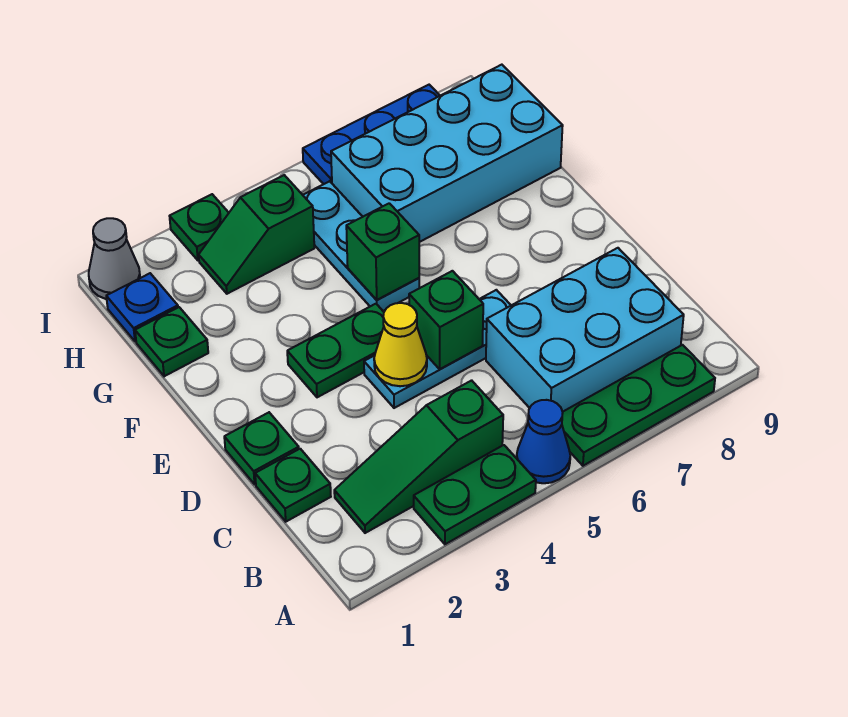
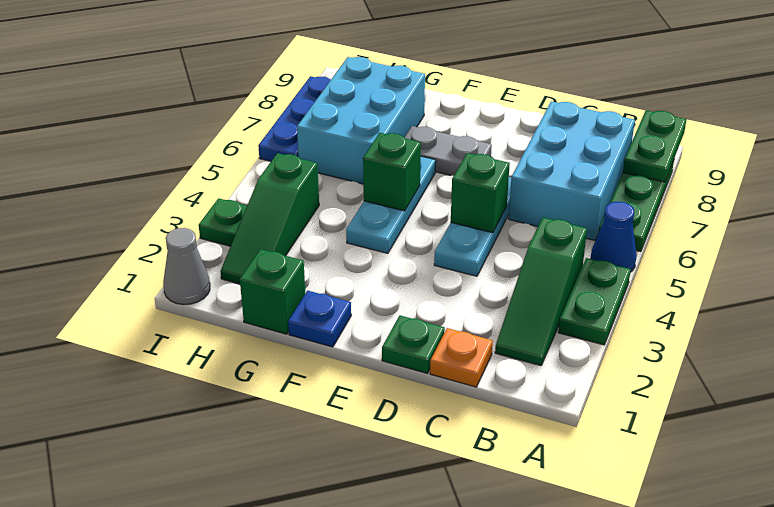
green plate C1 level 1 -> orange plate C1 level 1
yellow cone D4 level 2 -> none
green plate E3:E4 level 1 -> green plate A8:A9 level 2
none -> grey plate E7:F7 level 1
cyan plate F5:H5 level 1 -> cyan plate F4:F6 level 1
green plate G1 level 1 -> green brick G1 level 1
cyan brick G6:H9 level 1 -> cyan brick G6:H8 level 1
blue plate H1 level 1 -> blue plate F1 level 1
green slope H3:H4 level 1 top 4 -> green slope H2:H4 level 1 top 4

